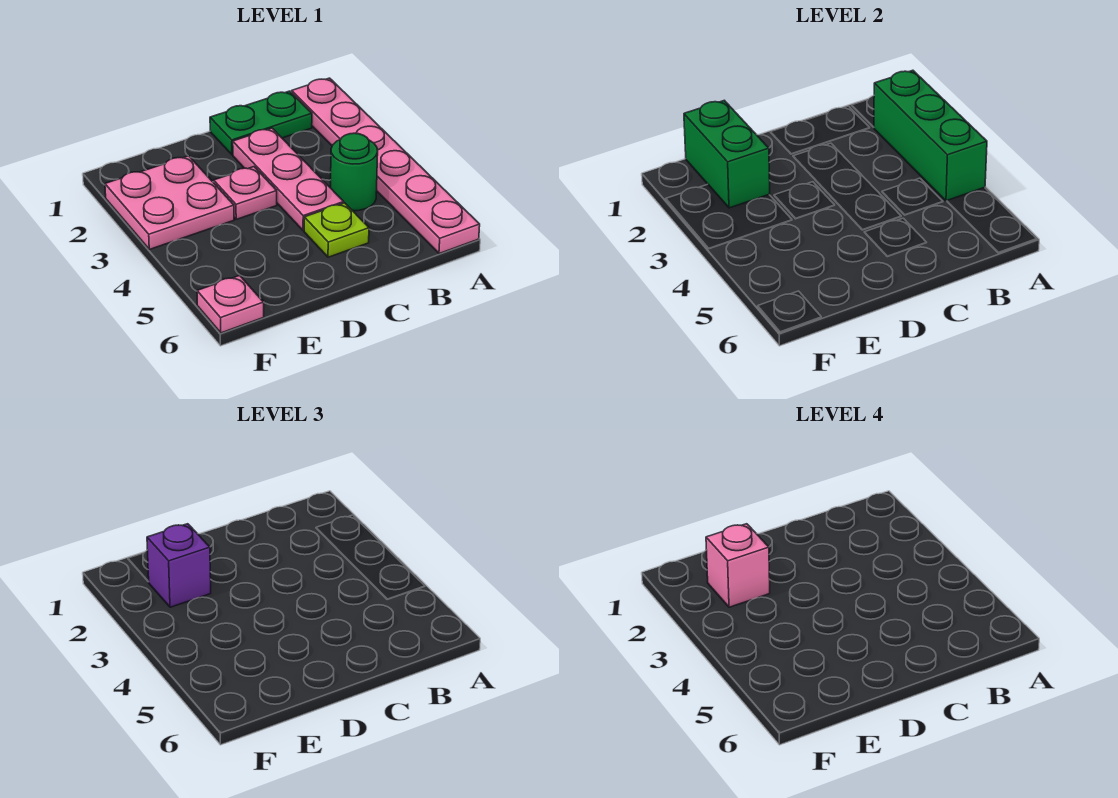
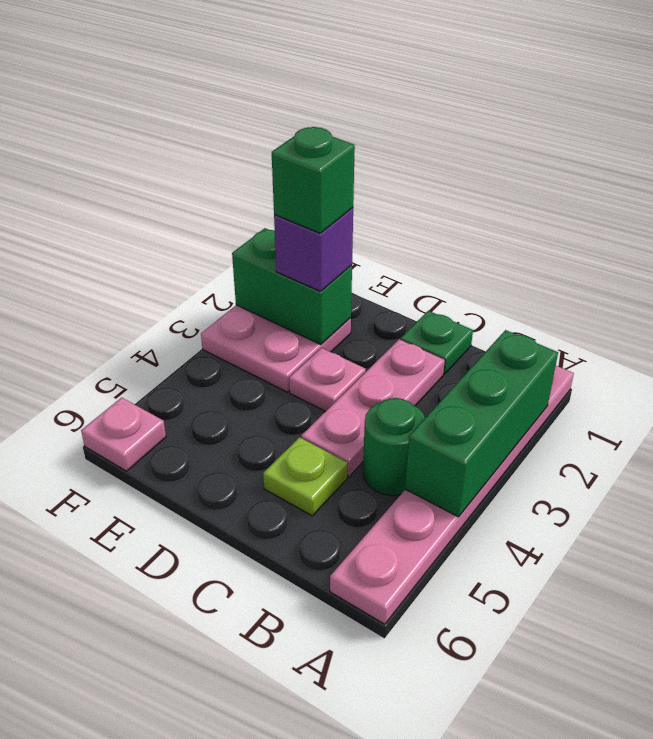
green plate B1:C1 level 1 -> green plate C1 level 1
green brick E1:E2 level 2 -> green brick E2:F2 level 2
pink brick E2 level 4 -> green brick E2 level 4

